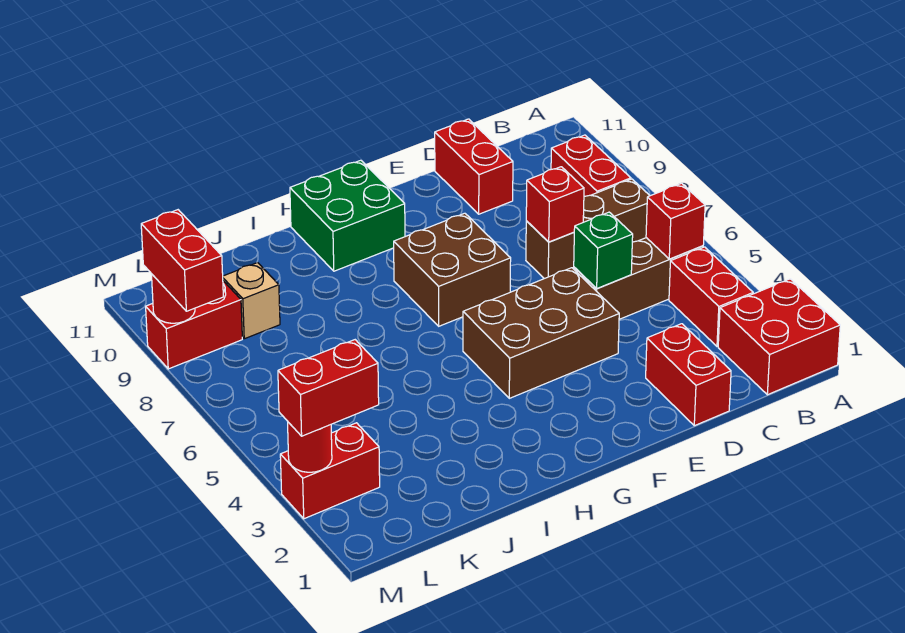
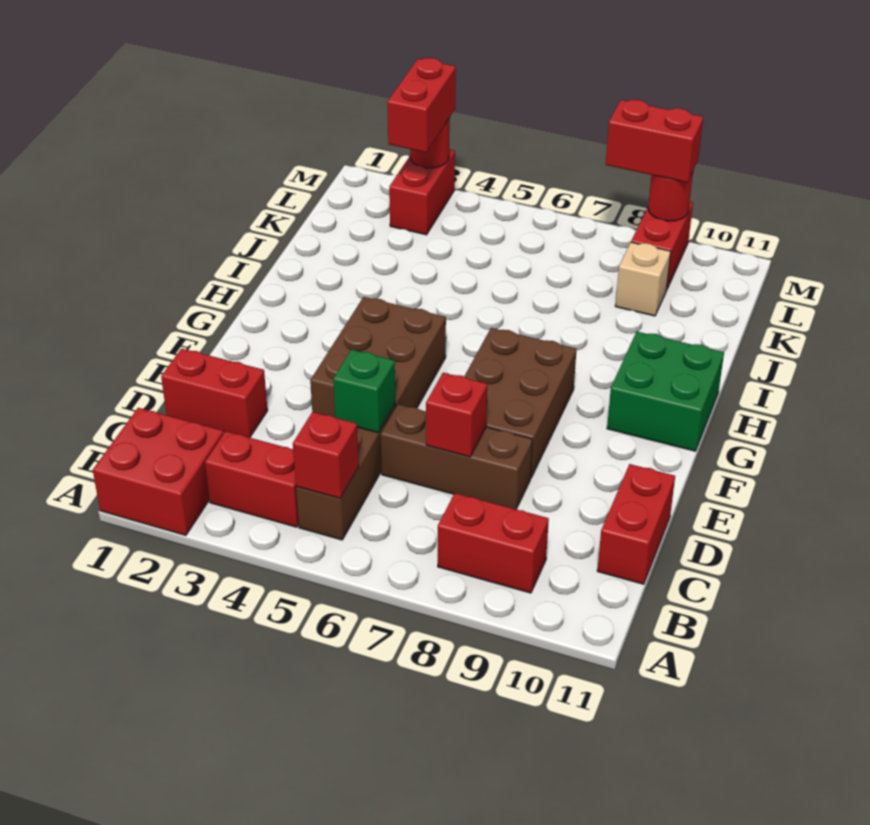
brown brick B7:D7 level 1 -> brown brick D6:D8 level 1
red brick D10:D11 level 1 -> red brick C11:D11 level 1
brown brick F7:G8 level 1 -> brown brick E7:G8 level 1

